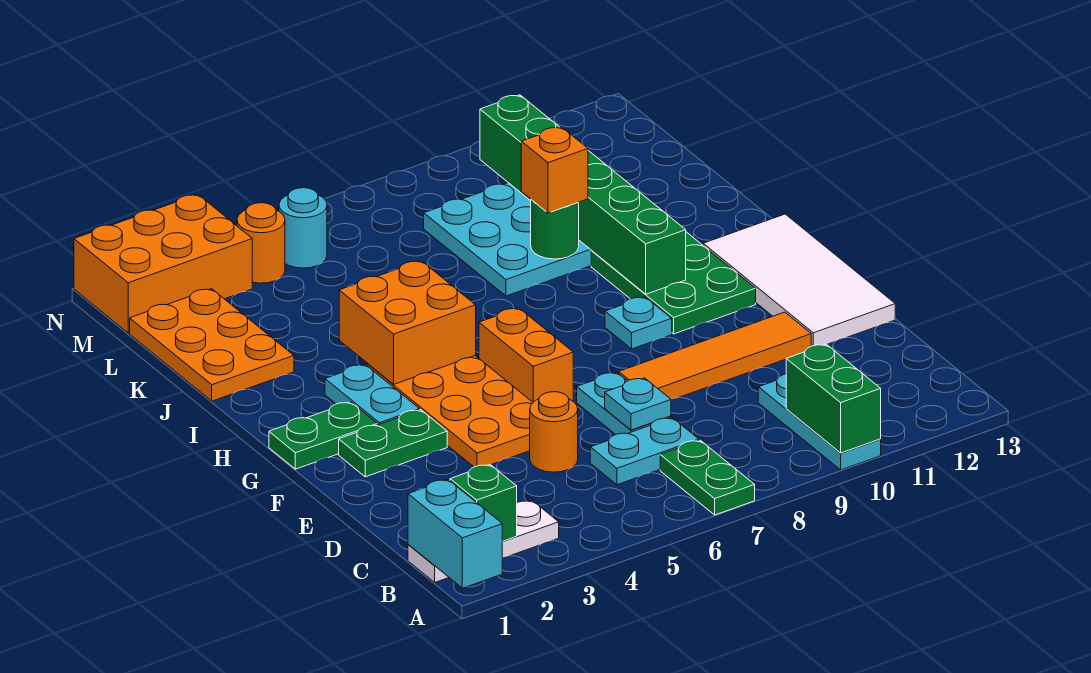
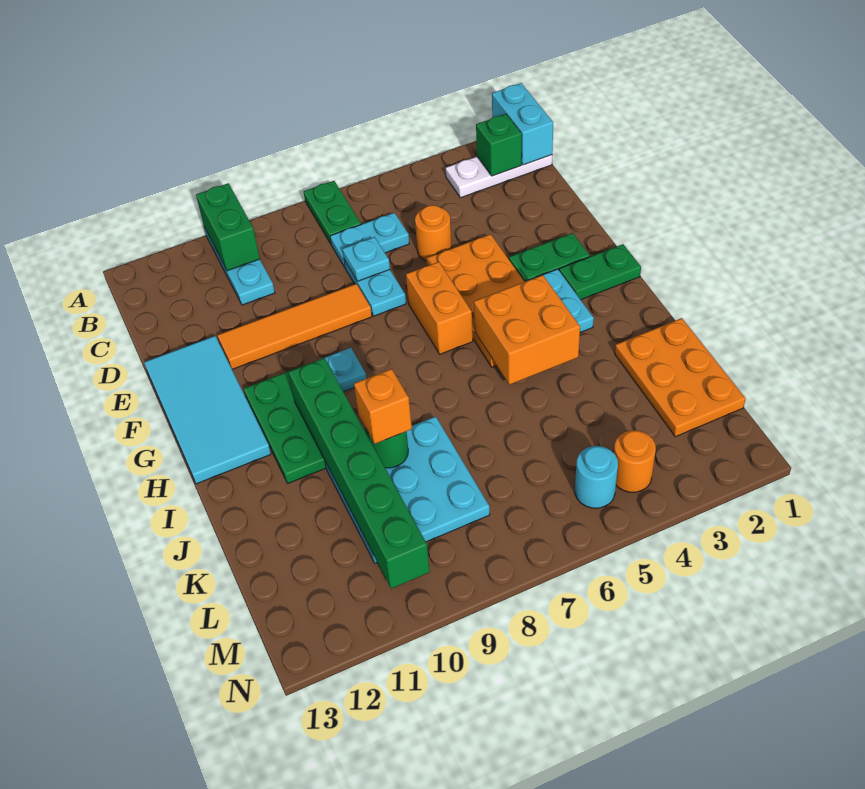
white tile E12:H13 level 1 -> cyan tile E12:H13 level 1
orange brick M1:N3 level 1 -> none

